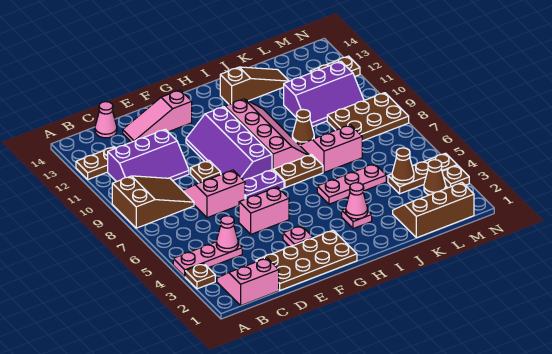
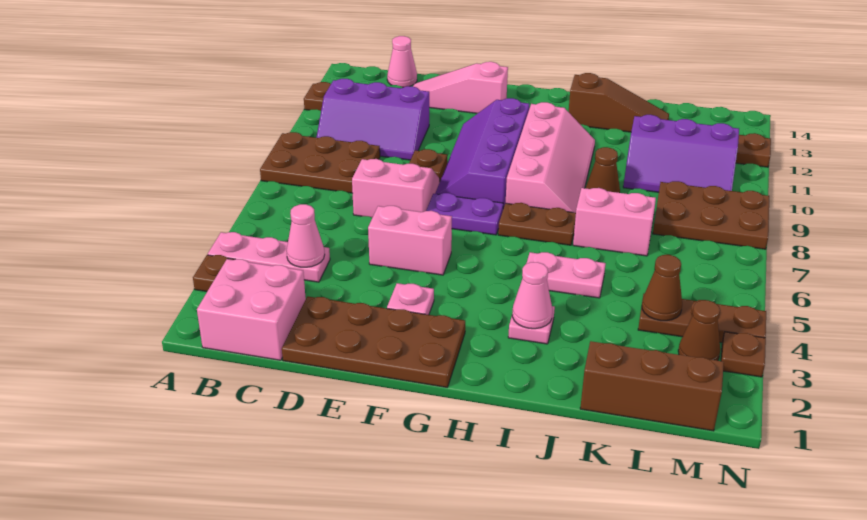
brown slope A8:C9 level 1 top A -> brown plate A8:C9 level 1
pink slope B1:C2 level 1 top 1 -> pink brick B1:C2 level 1
pink plate I5:K5 level 1 -> pink plate I5:J5 level 1

